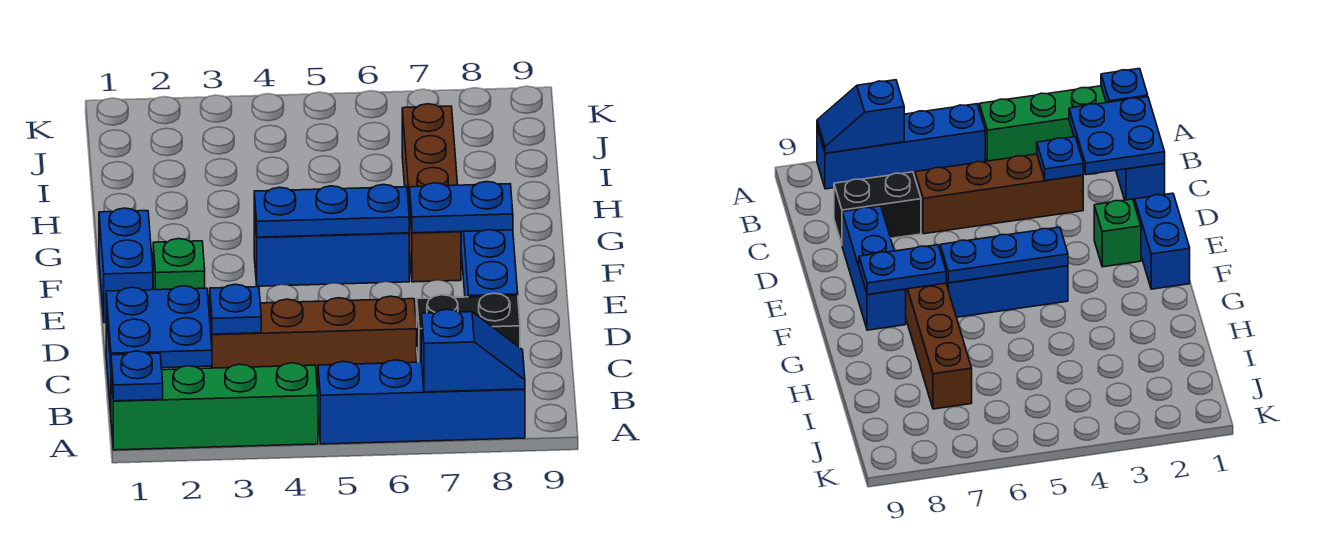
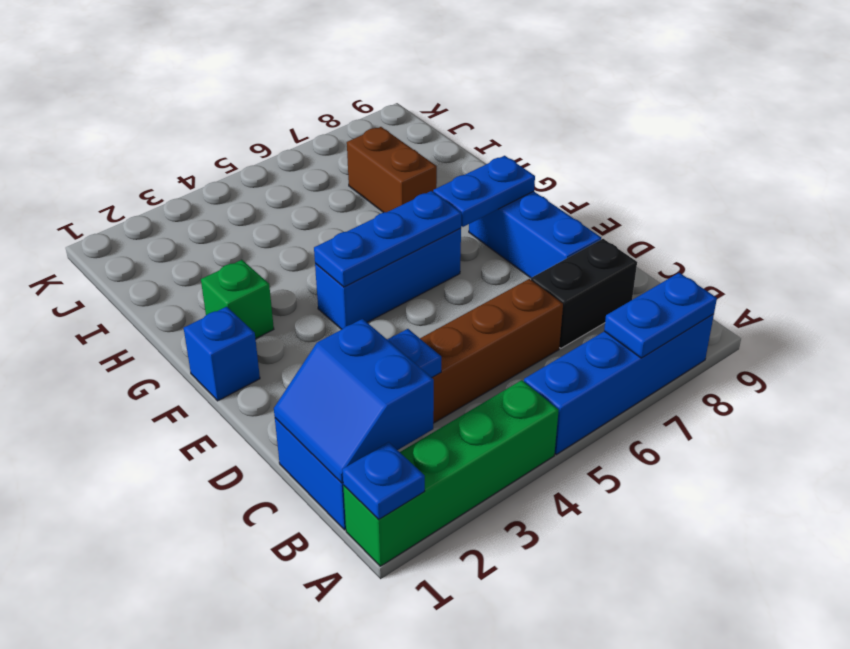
blue slope A7:A8 level 2 top 7 -> blue plate A7:A8 level 2
blue plate B1:C2 level 2 -> blue slope B1:C2 level 2 top 2
blue brick E1:F1 level 1 -> blue brick F1 level 1
green brick E2 level 1 -> green brick G2 level 1
brown brick F7:I7 level 1 -> brown brick H7:I7 level 1

